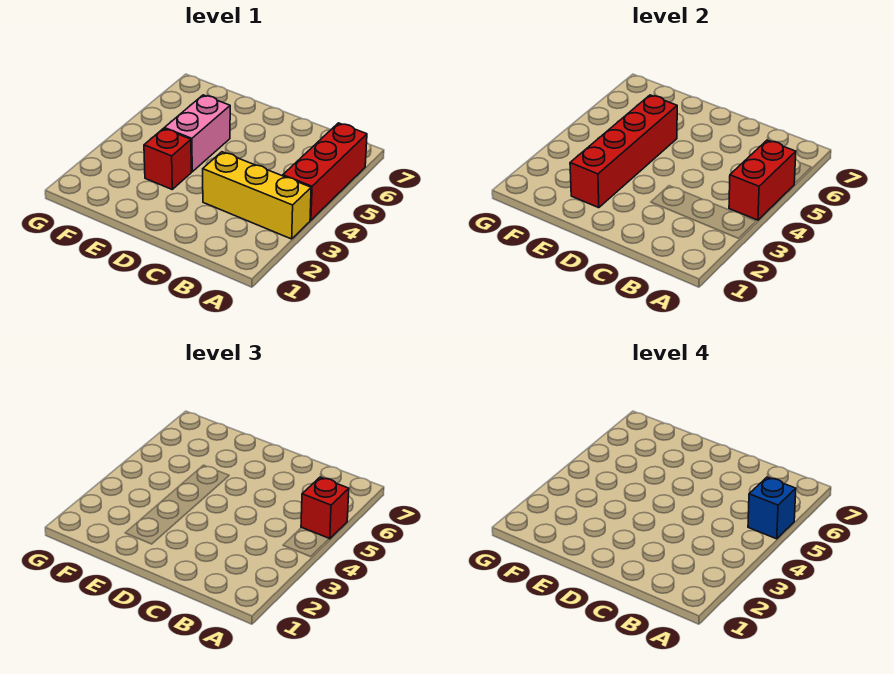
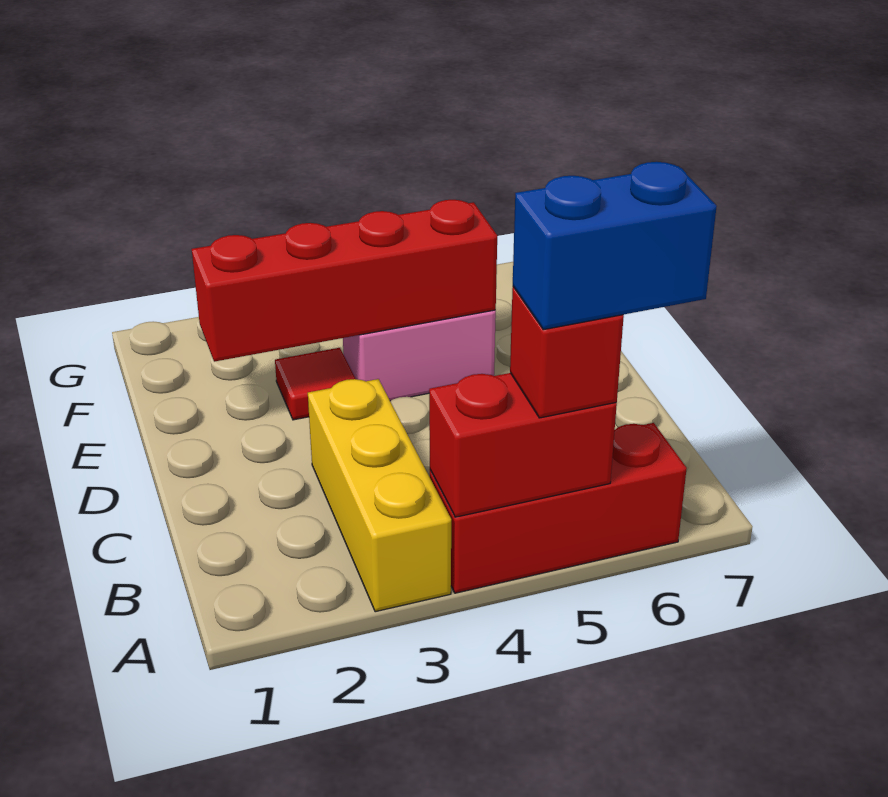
blue brick A5 level 4 -> blue brick A5:A6 level 4
red brick E3 level 1 -> red tile E3 level 1

